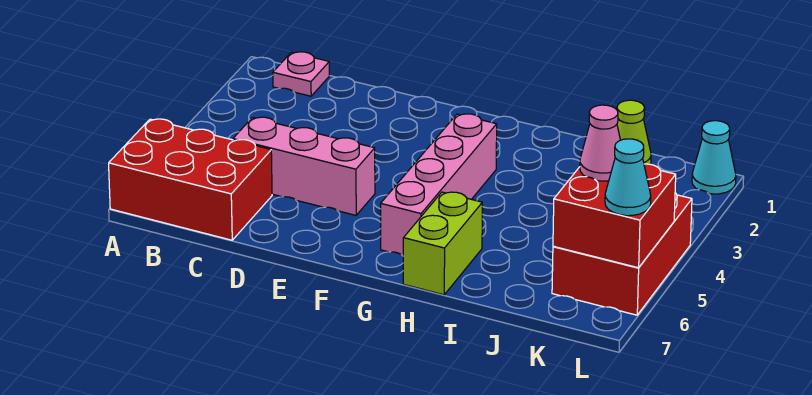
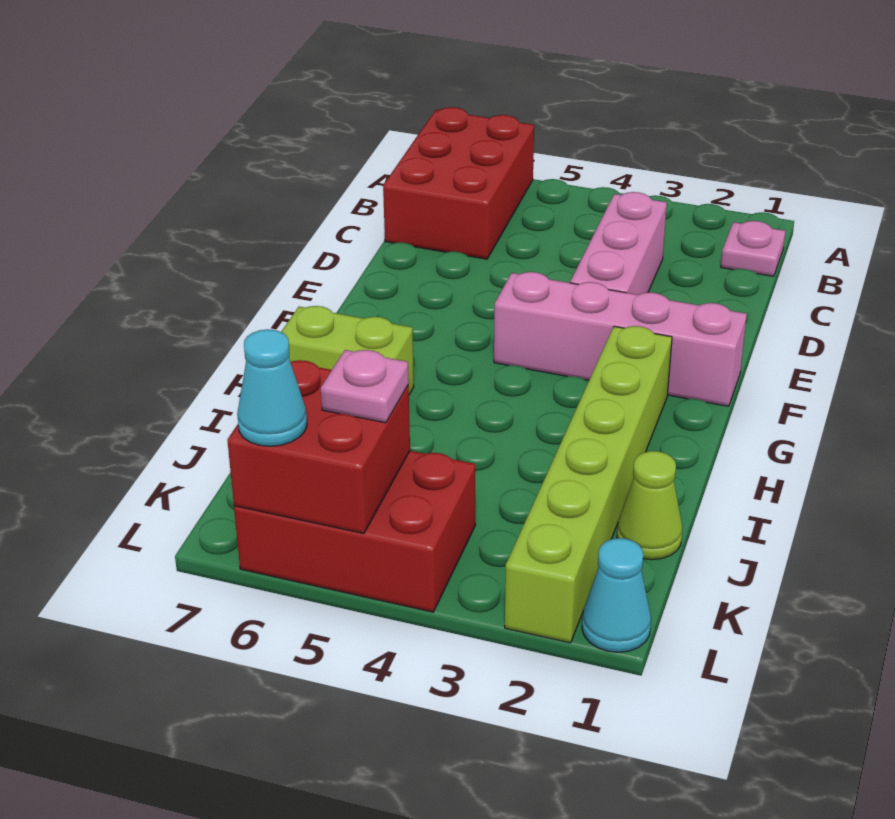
pink brick C5:E5 level 1 -> pink brick C3:E3 level 1
none -> lime brick G2:L2 level 1
pink brick G3:G6 level 1 -> pink brick F1:F4 level 1
pink cone K5 level 3 -> pink plate K5 level 3

